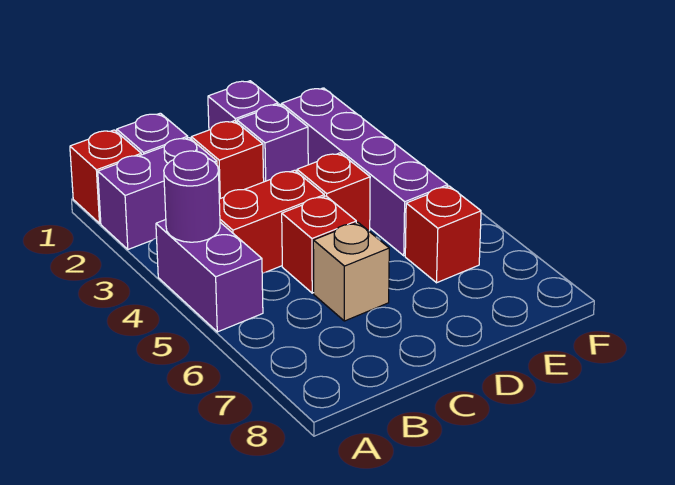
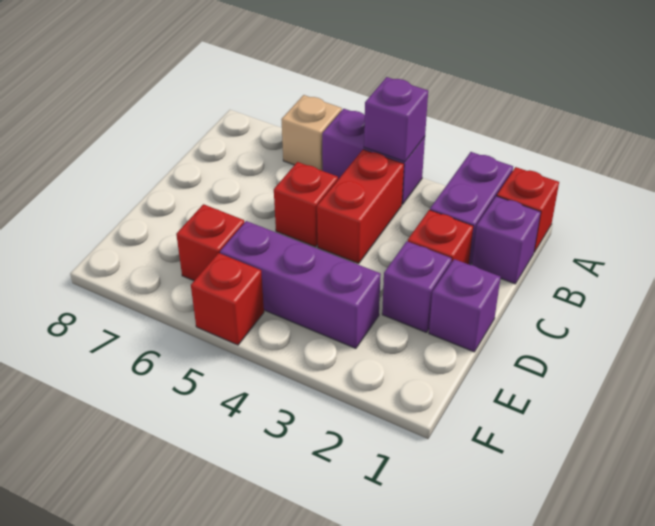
purple round brick A4 level 2 -> purple brick A4 level 2
tan brick C6 level 1 -> tan brick A6 level 1
red brick D4 level 1 -> red brick F5 level 1
purple brick E2:E5 level 1 -> purple brick E3:E5 level 1

